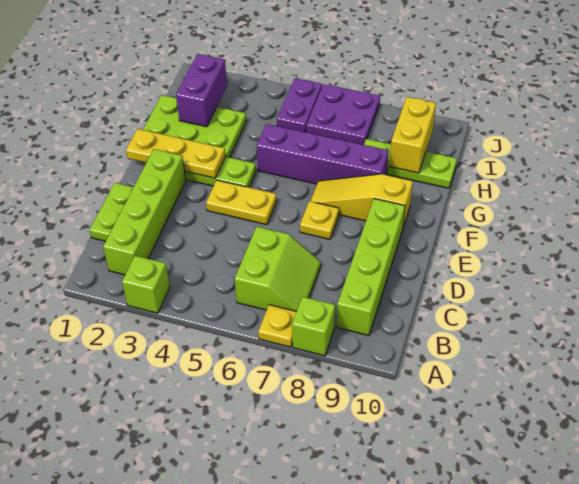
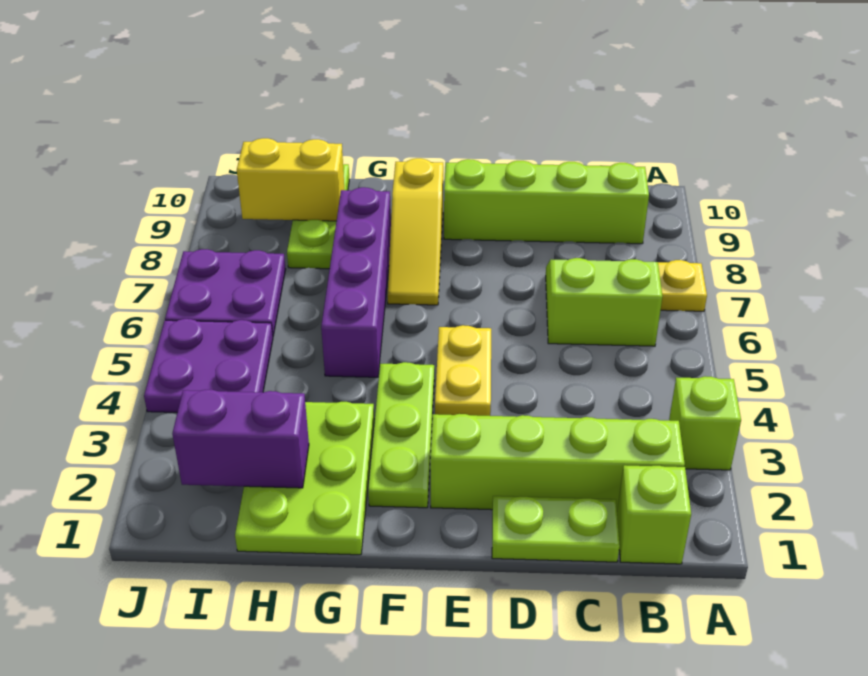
lime brick A8 level 1 -> lime brick B1 level 1
yellow plate E7 level 1 -> none
yellow plate F1:F3 level 2 -> none
purple plate I5:J5 level 1 -> purple plate I4:J5 level 1

